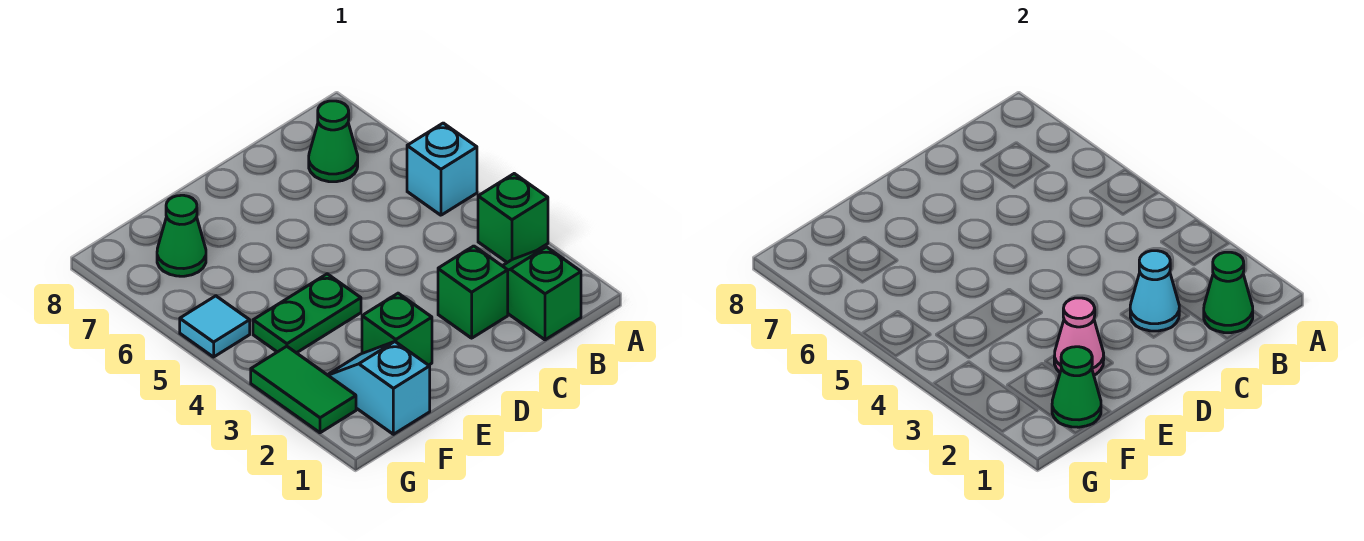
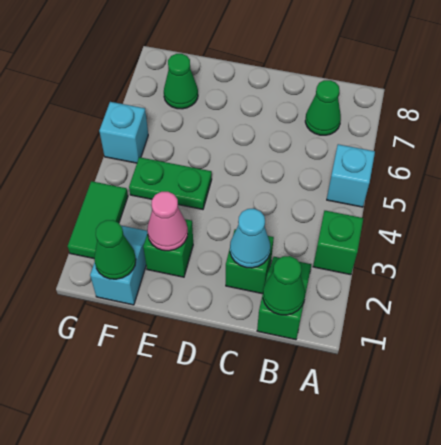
cyan tile G5 level 1 -> cyan brick G5 level 1

